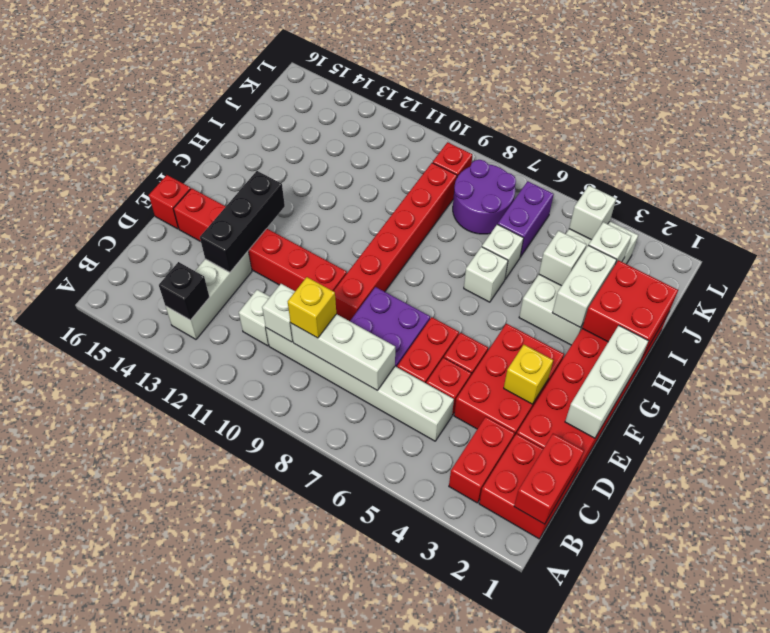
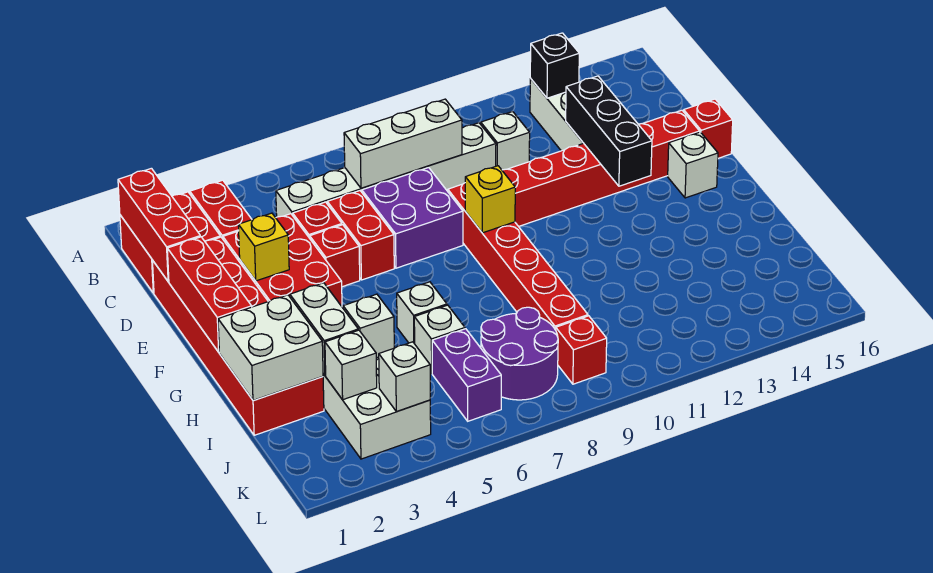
red brick B1:C1 level 2 -> red brick B1:D1 level 2
yellow brick C9 level 3 -> yellow brick F9 level 2
white brick C10 level 2 -> white brick F15 level 1
white brick E1:G1 level 2 -> red brick E1:G1 level 2
red brick H1:I2 level 2 -> white brick H1:I2 level 2

